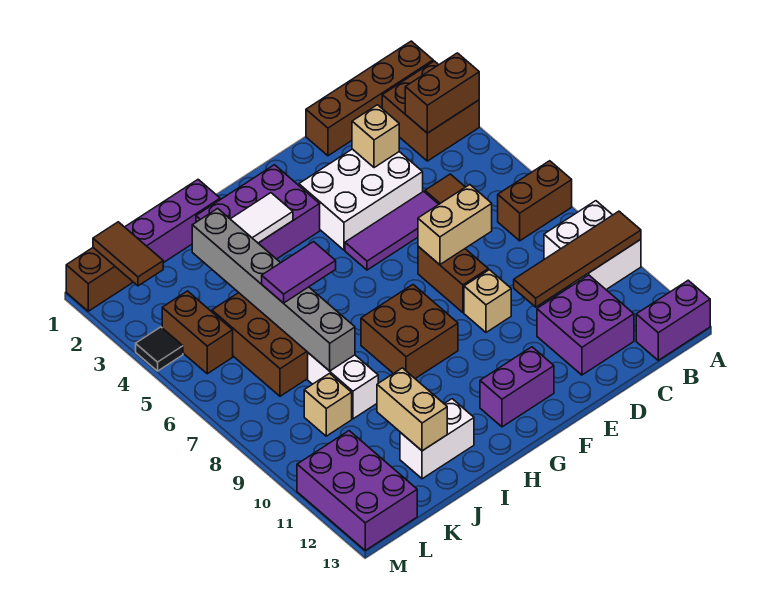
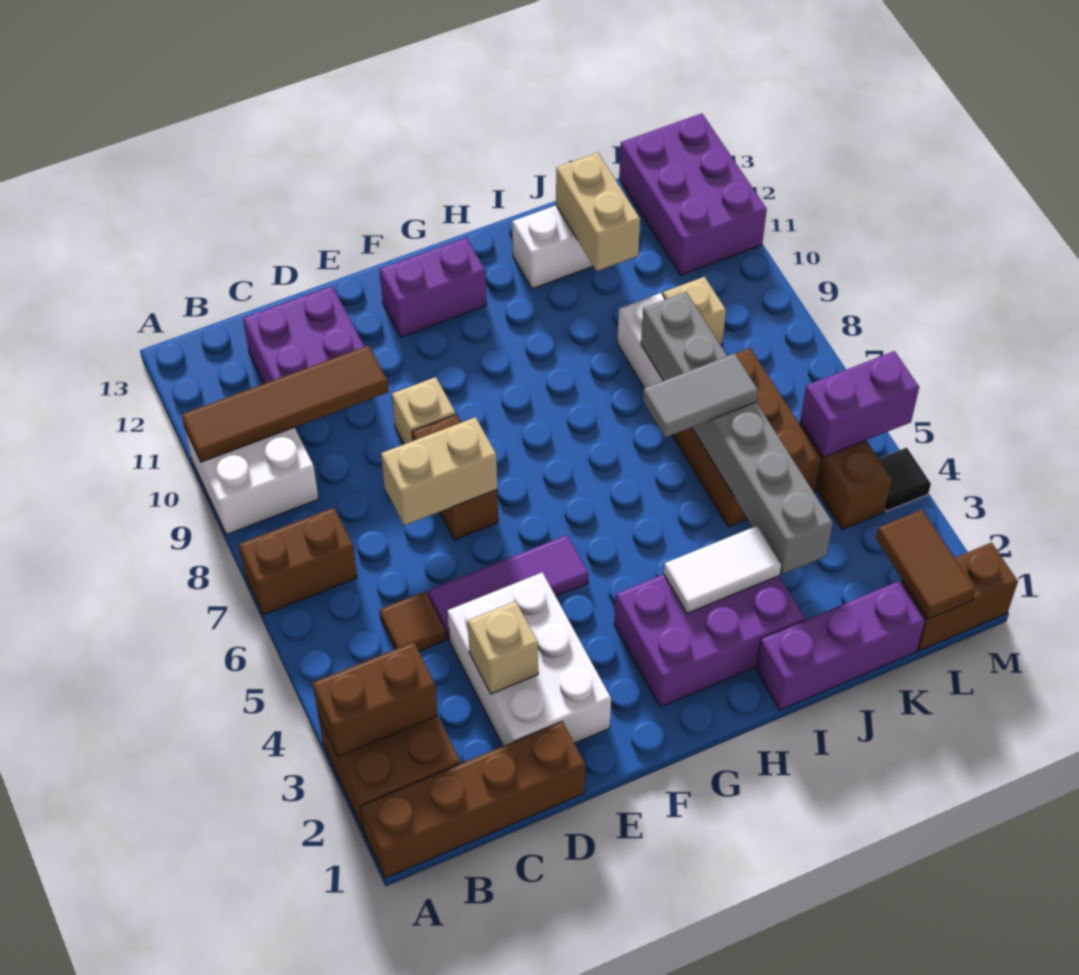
purple brick A13:B13 level 1 -> purple brick L5:M5 level 2
white brick D3:F4 level 1 -> white brick D2:E4 level 1
brown brick G8:H9 level 1 -> none
purple tile I6:J6 level 3 -> grey tile I6:J6 level 3

